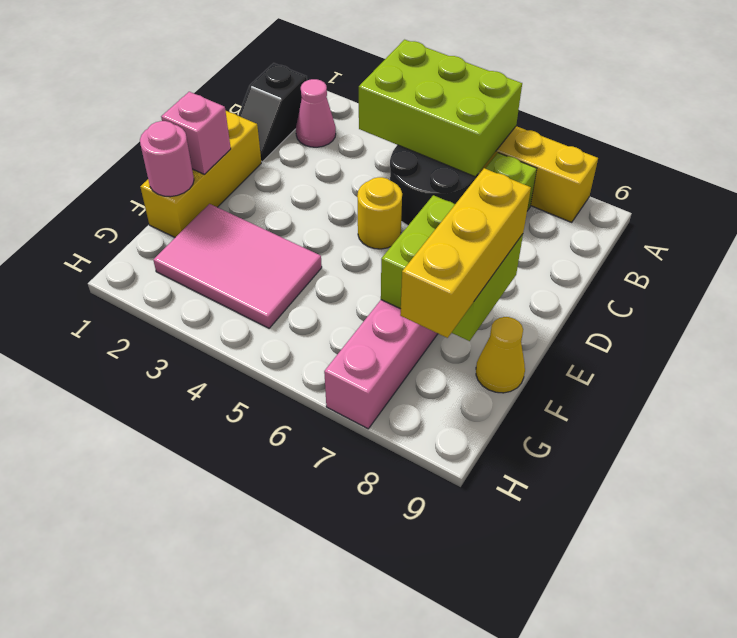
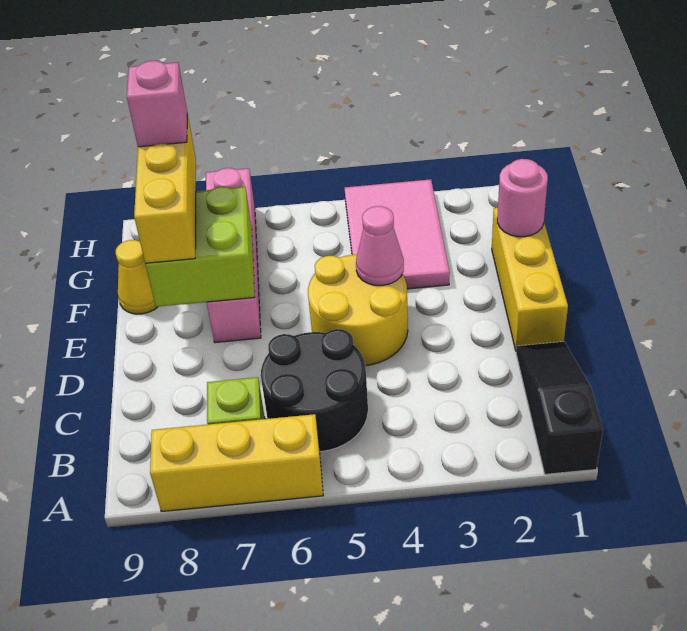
lime brick A4:B6 level 2 -> none
black slope B1:C1 level 1 top B -> black slope A1:C1 level 1 top A
pink cone B2 level 1 -> pink cone E4 level 2
yellow round brick D5 level 1 -> yellow round brick D4:E5 level 1
pink brick E1 level 2 -> pink brick G8 level 4
pink tile F2:G4 level 1 -> pink tile F3:H4 level 1

